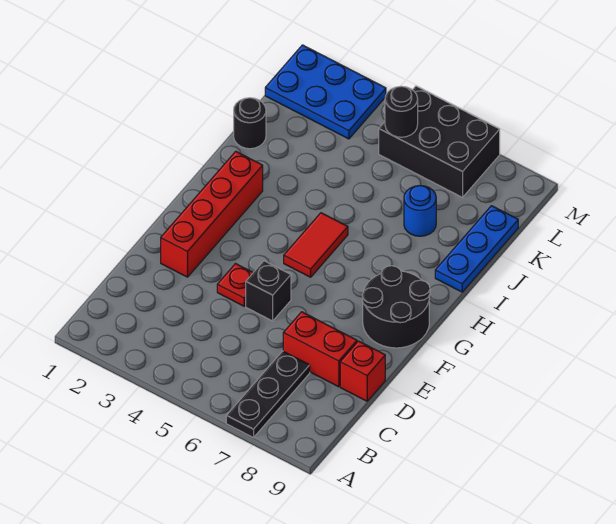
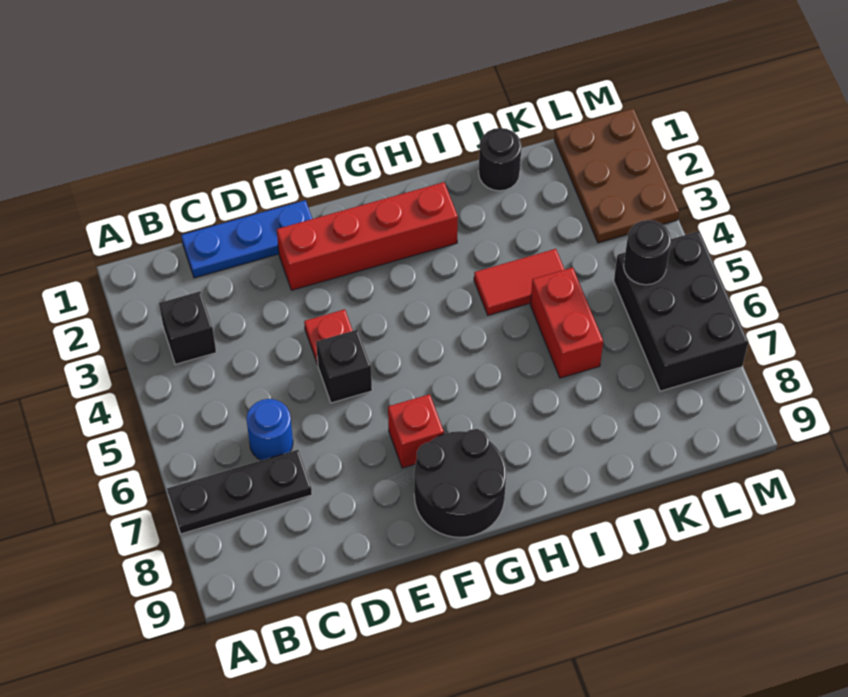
none -> black brick B3 level 1
red brick D7:D8 level 1 -> red brick J5:J6 level 1
red brick D9 level 1 -> red brick F7 level 1
red tile G5:H5 level 1 -> red tile I4:J4 level 1
blue plate I9:K9 level 1 -> blue plate C1:E1 level 1
blue round brick J7 level 1 -> blue round brick C6 level 1
blue plate L1:M3 level 1 -> brown plate L1:M3 level 1

